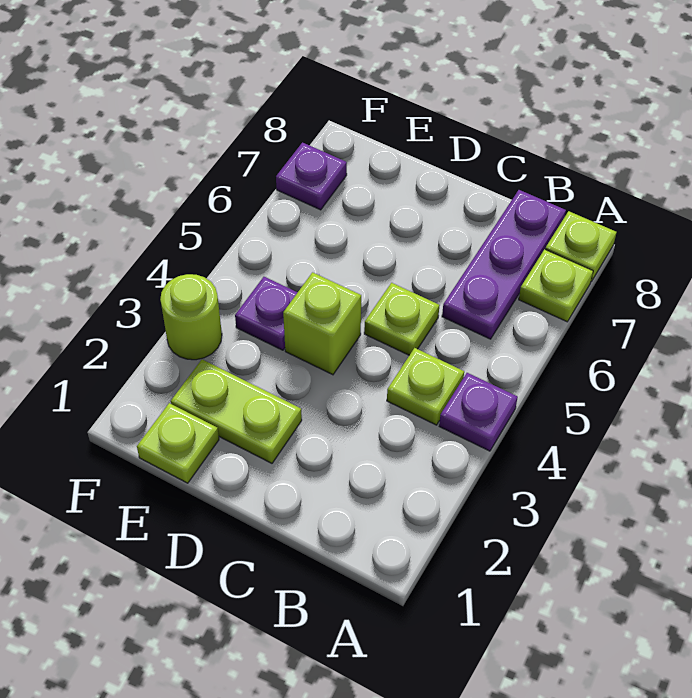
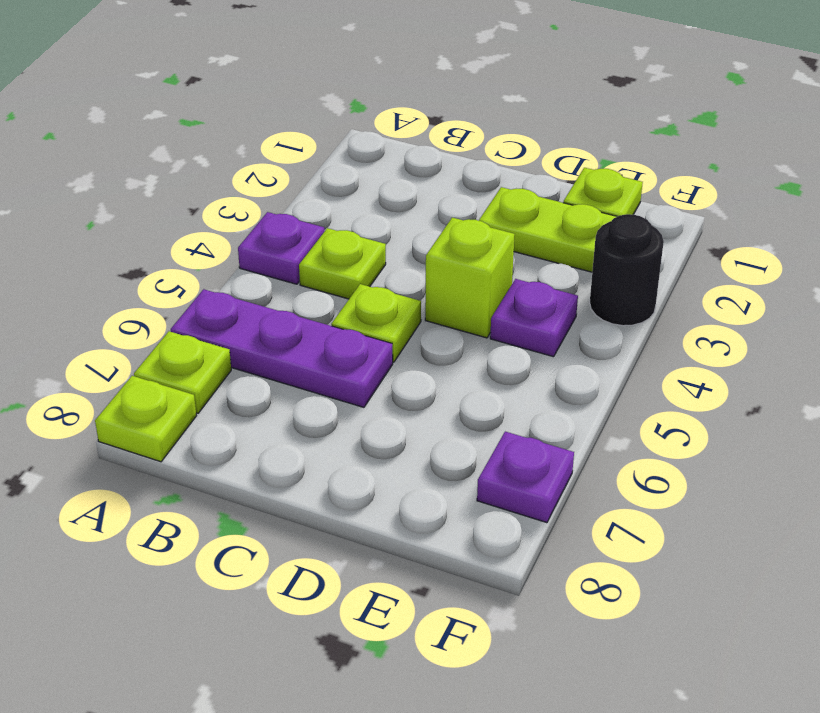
purple plate B6:B8 level 1 -> purple plate A6:C6 level 1
lime round brick F3 level 1 -> black round brick F3 level 1

